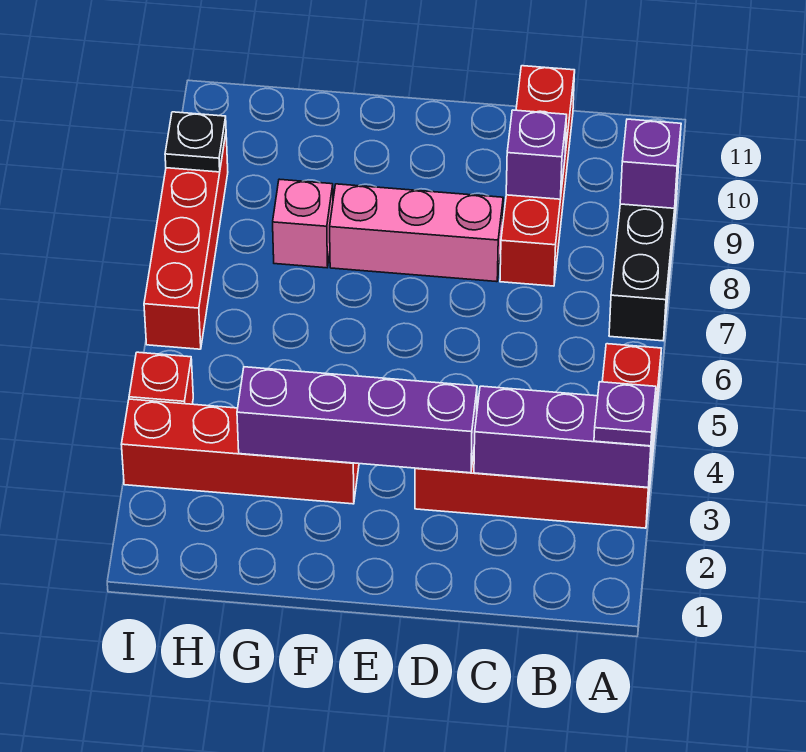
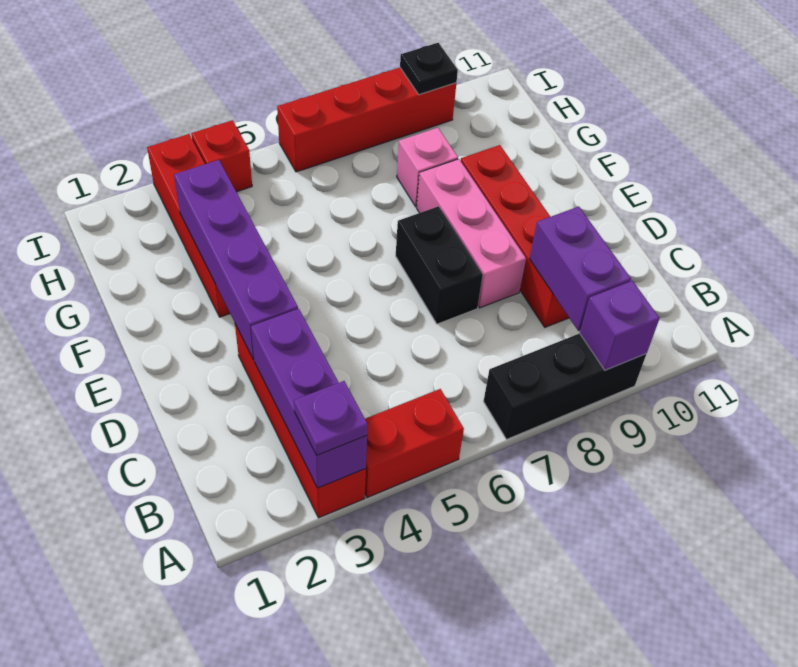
red brick C8:C11 level 1 -> red brick C9:F9 level 1
purple brick C9 level 2 -> purple brick B9:C9 level 2
none -> black brick D7:E7 level 1

